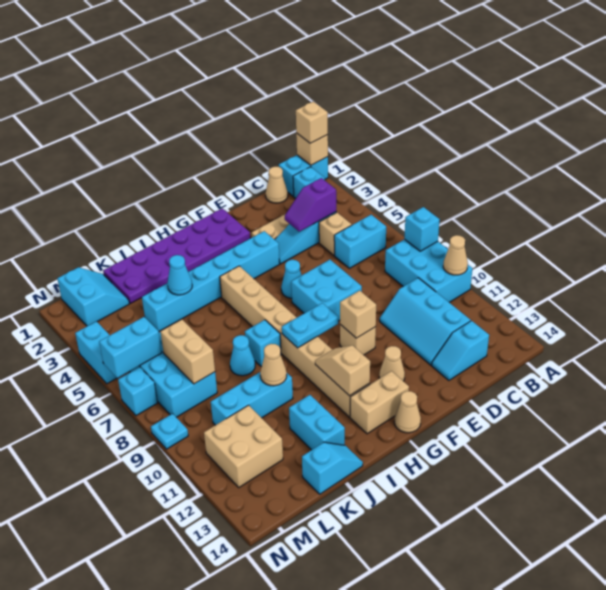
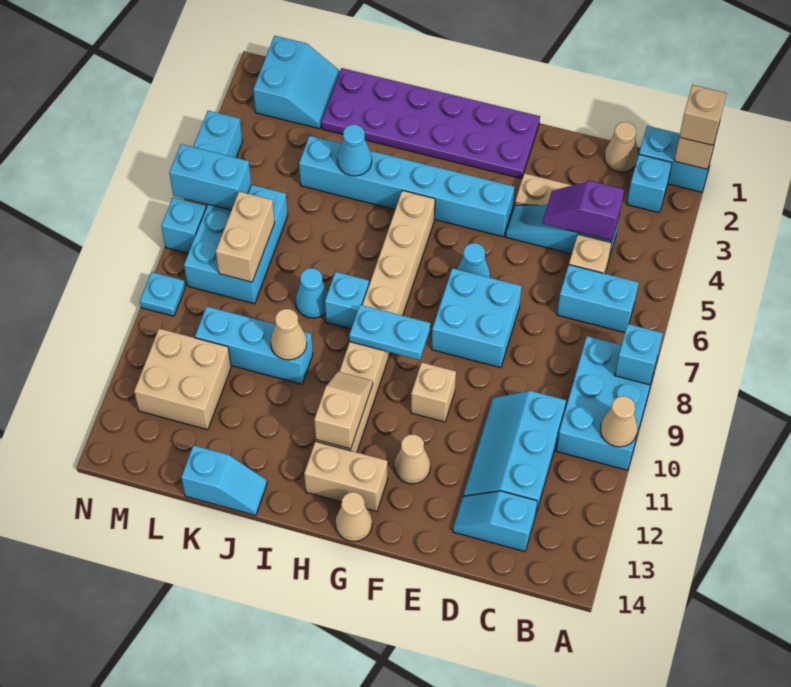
tan brick F10 level 2 -> none
cyan brick J12:J13 level 1 -> none

